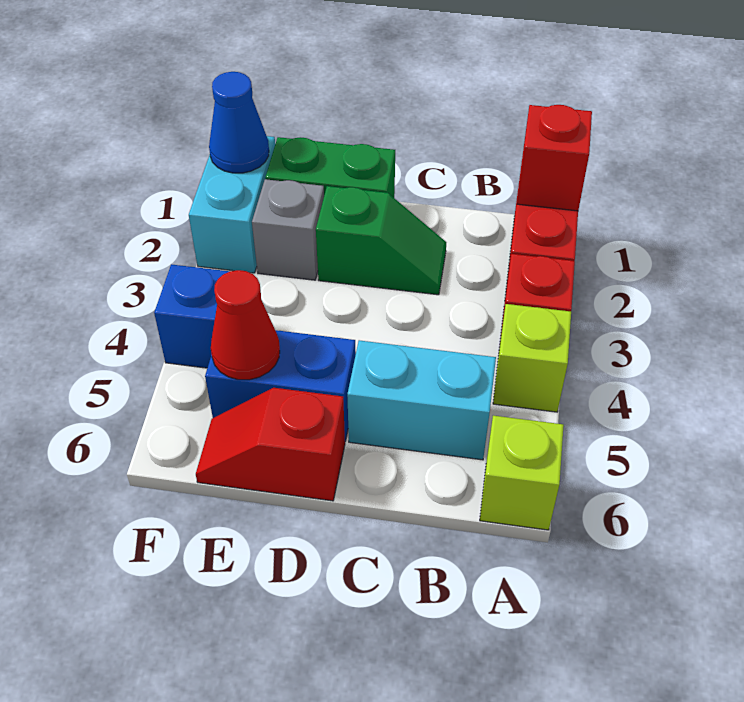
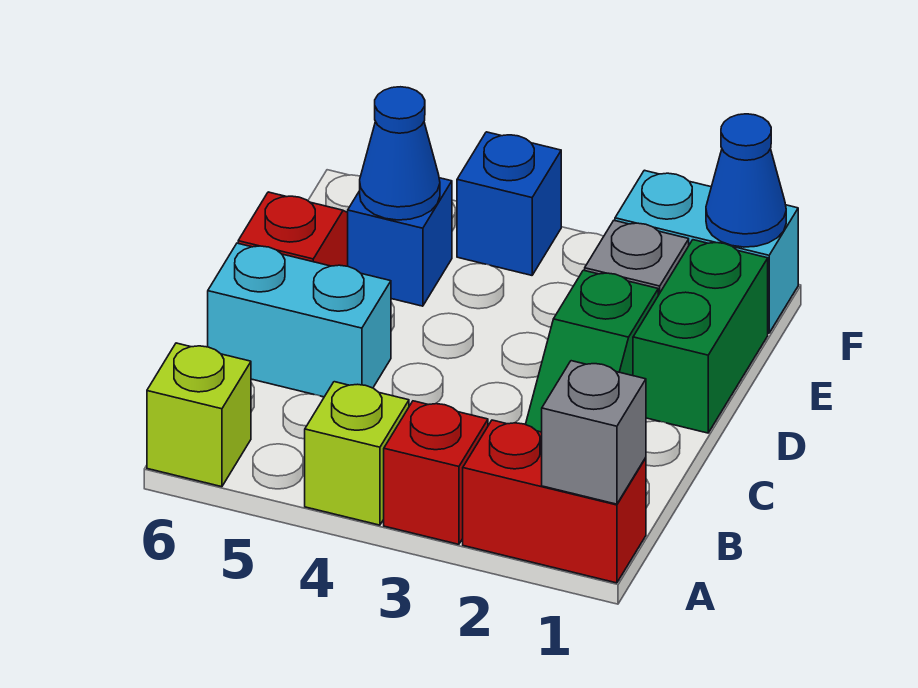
red brick A1 level 2 -> grey brick A1 level 2
cyan brick B5:C5 level 1 -> cyan brick C5:C6 level 1
blue brick D5:E5 level 1 -> blue brick E5 level 1
red cone E5 level 2 -> blue cone E5 level 2

